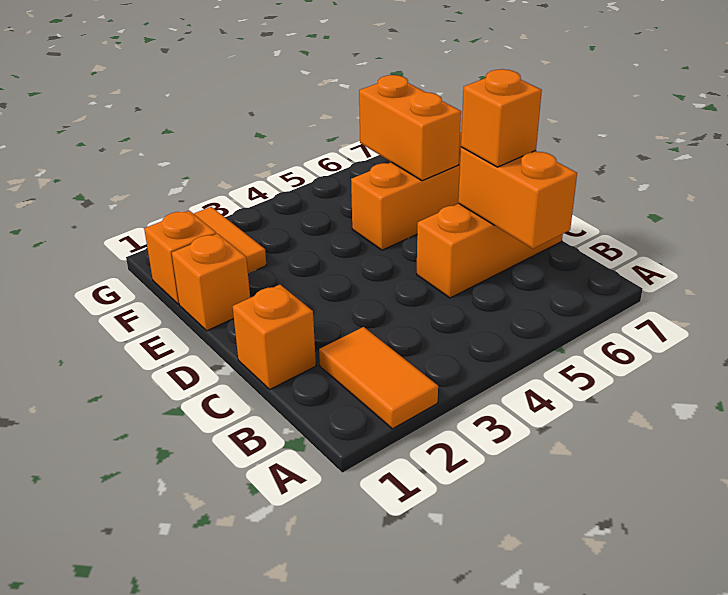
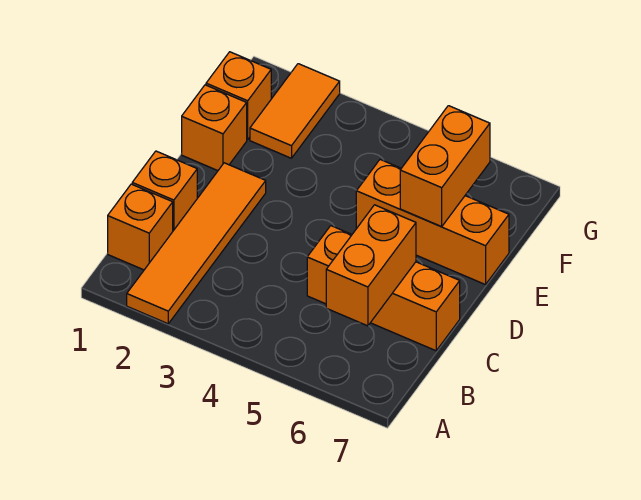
orange tile A2:B2 level 1 -> orange tile A2:D2 level 1
orange brick C6 level 3 -> orange brick B1 level 1

